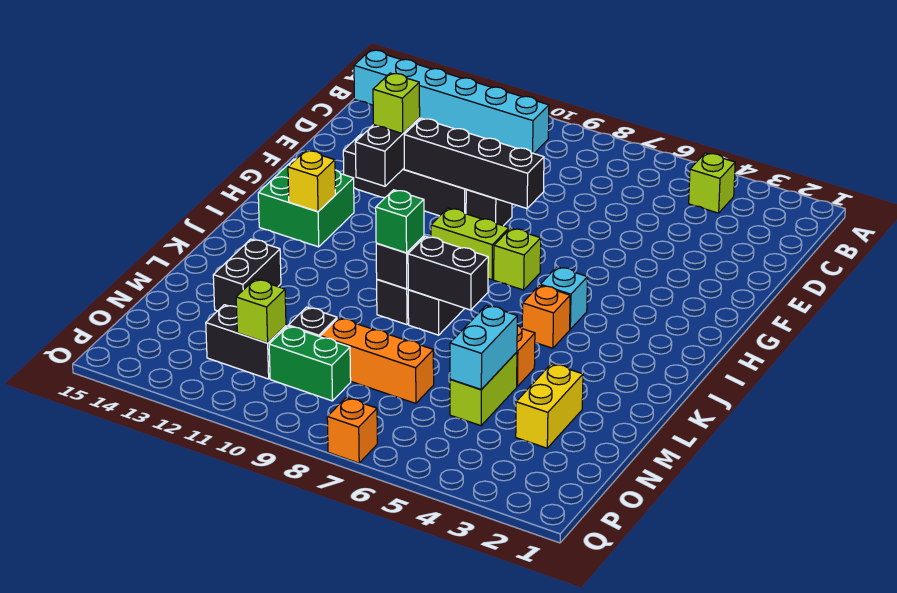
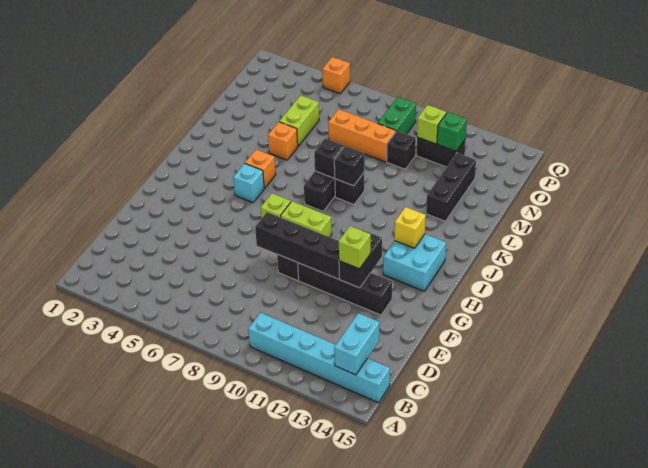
lime brick B4 level 1 -> none
green brick H13:I14 level 1 -> cyan brick H13:I14 level 1
black brick K7:K8 level 2 -> black brick K8 level 2
green brick K9 level 3 -> green brick O12 level 2
black brick L13:M13 level 1 -> black brick L13:N13 level 1
yellow brick M3:N3 level 1 -> none
cyan brick M5:N5 level 2 -> cyan brick B14:C14 level 2
green brick O9:O10 level 1 -> green brick O9:P9 level 1
orange brick Q7 level 1 -> orange brick Q5 level 1

